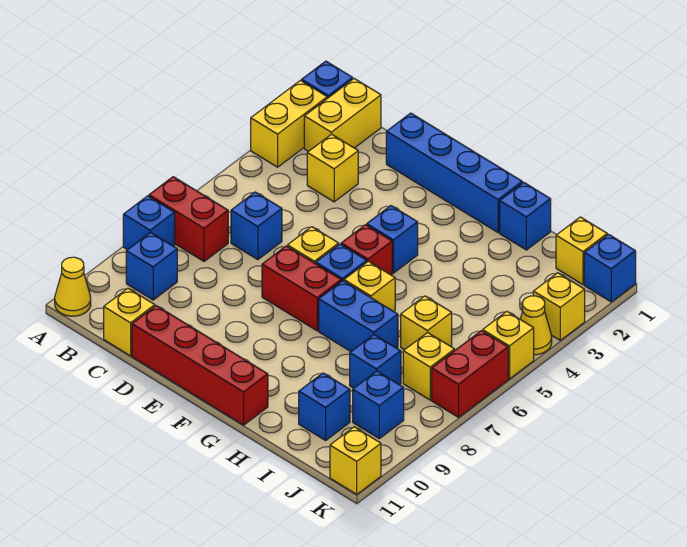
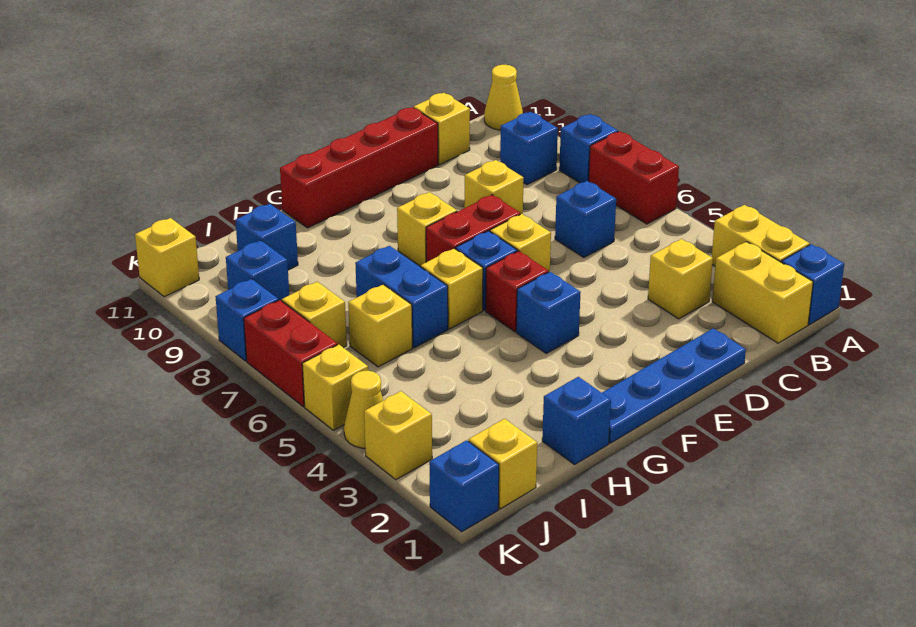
red brick A7:B7 level 1 -> red brick A6:A7 level 1
blue brick D1:G1 level 1 -> blue plate D1:G1 level 1
none -> yellow brick D8 level 1
none -> yellow brick F8 level 1
blue brick G7:H7 level 1 -> blue brick H6:H7 level 1
blue brick I8 level 1 -> blue brick K8 level 1

